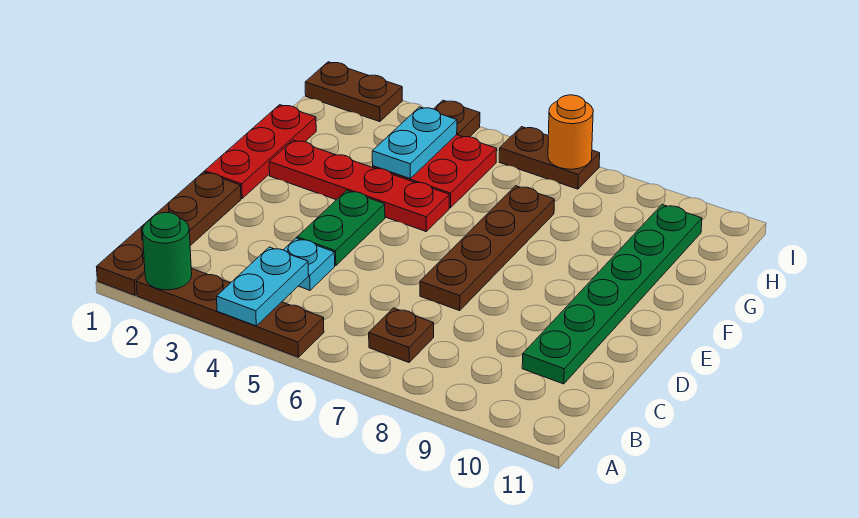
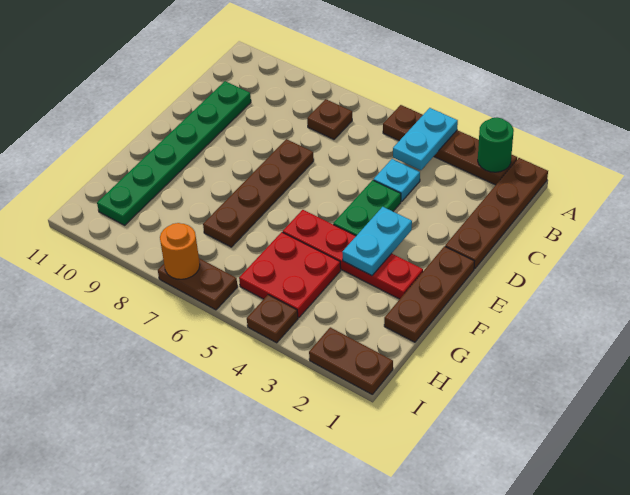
red plate E1:G1 level 1 -> brown plate E1:G1 level 1
cyan plate G4:H4 level 2 -> cyan plate E3:F3 level 2

